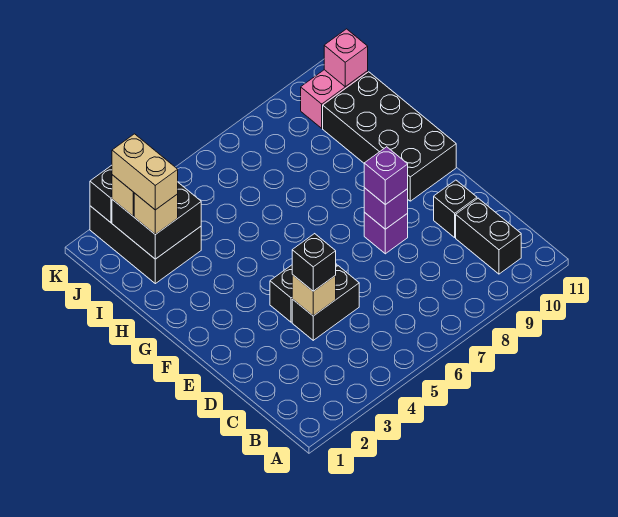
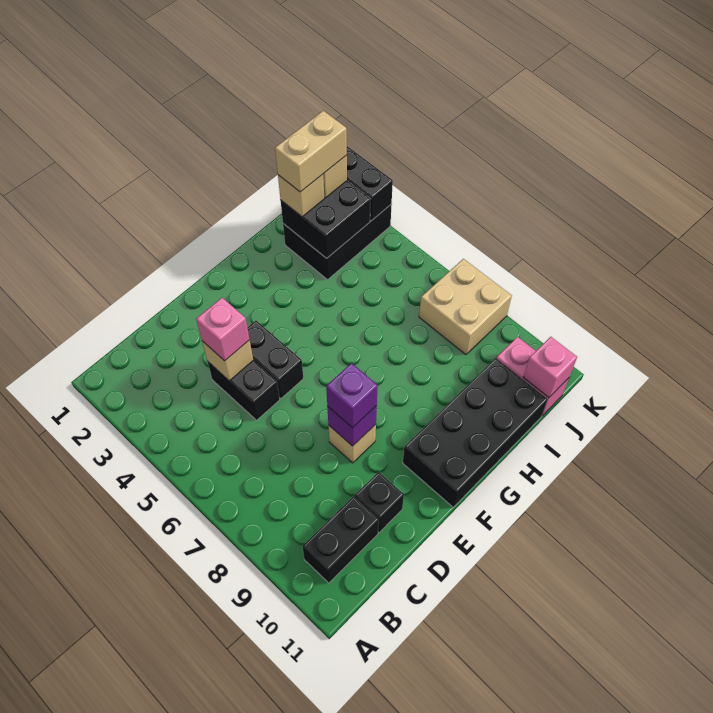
black brick D4 level 3 -> pink brick D4 level 3
purple brick E8 level 1 -> tan brick E8 level 1
none -> tan brick J7:K8 level 1

